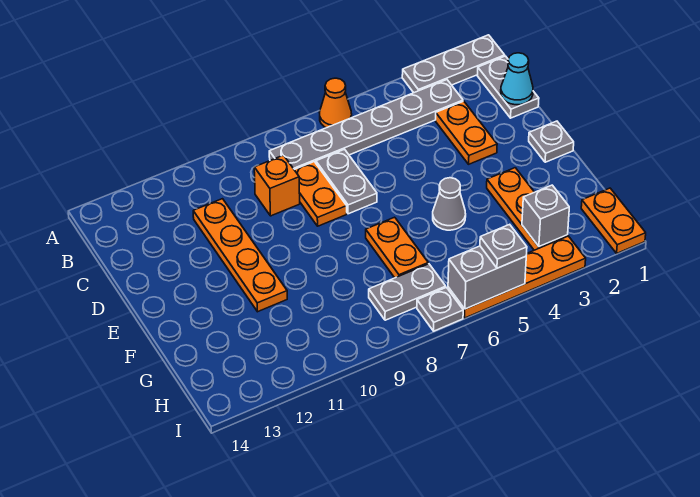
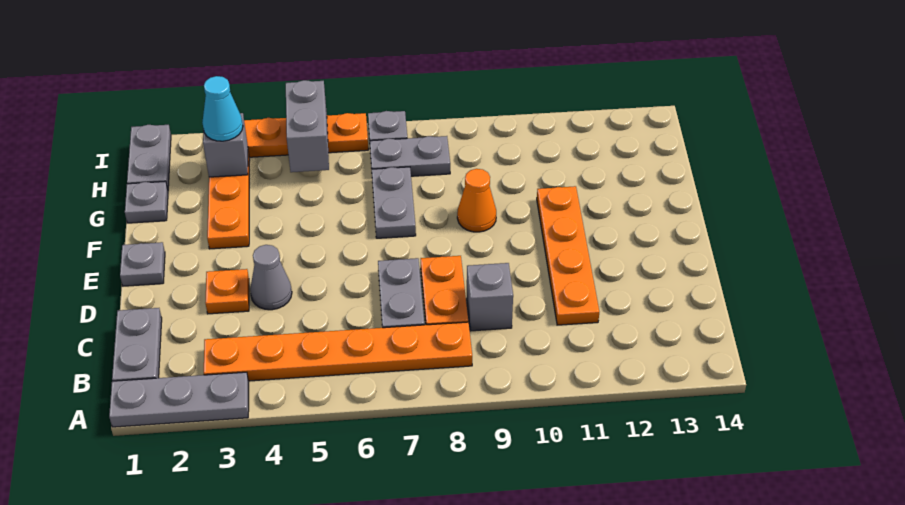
orange cone A6 level 1 -> orange cone F9 level 1
grey plate B3:B8 level 1 -> orange plate B3:B8 level 1
cyan cone C1 level 2 -> cyan cone H3 level 3
orange plate C3:D3 level 1 -> orange plate D3 level 1
orange brick C9 level 1 -> grey brick C9 level 1
grey cone F5 level 1 -> grey cone D4 level 1
orange plate F7:G7 level 1 -> grey plate F7:G7 level 1
orange plate H1:I1 level 1 -> grey plate H1:I1 level 1
grey brick I5:I6 level 2 -> grey brick H5:I5 level 2
grey plate I5 level 3 -> grey plate G1 level 1

